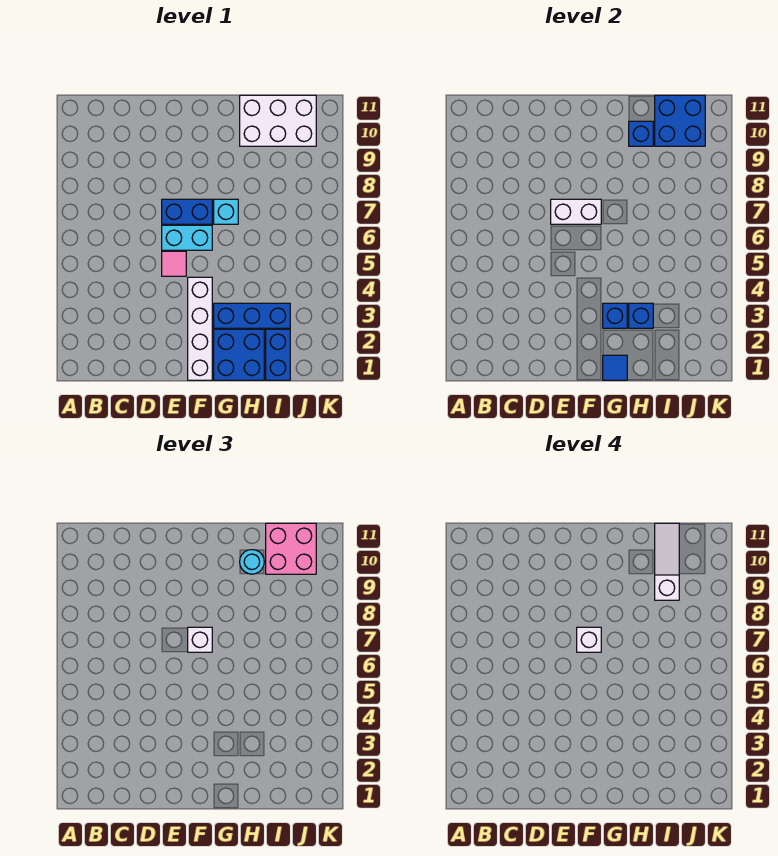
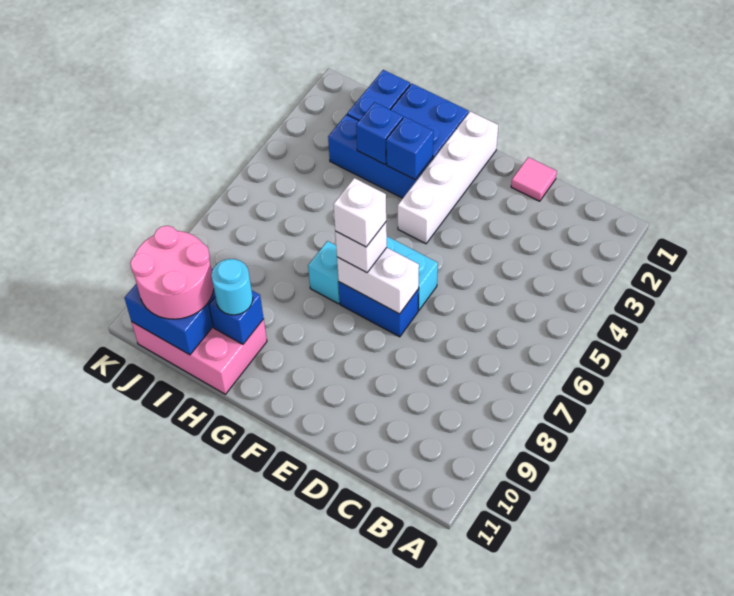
pink tile E5 level 1 -> pink tile D1 level 1
blue tile G1 level 2 -> none
white brick H10:J11 level 1 -> pink brick H10:J11 level 1
white slope I9:I11 level 4 top 9 -> none
pink brick I10:J11 level 3 -> pink round brick I10:J11 level 3

